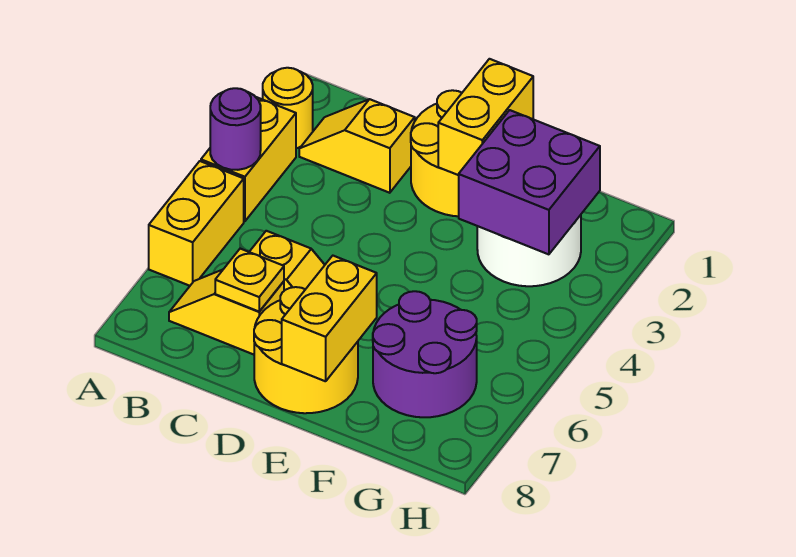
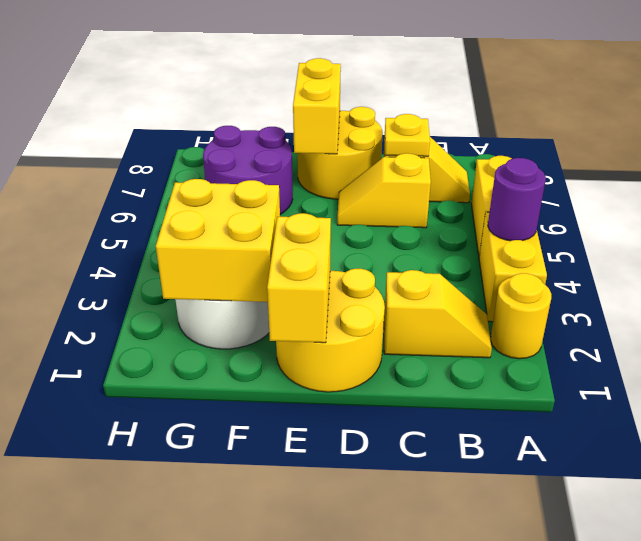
purple brick F2:G3 level 2 -> yellow brick F2:G3 level 2

